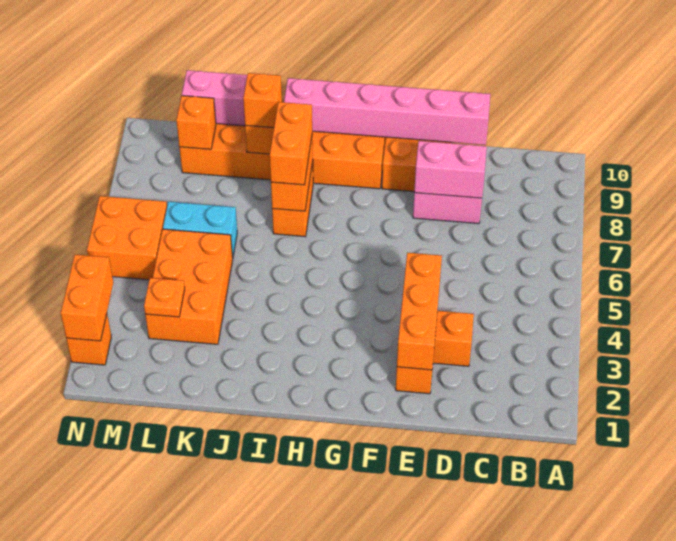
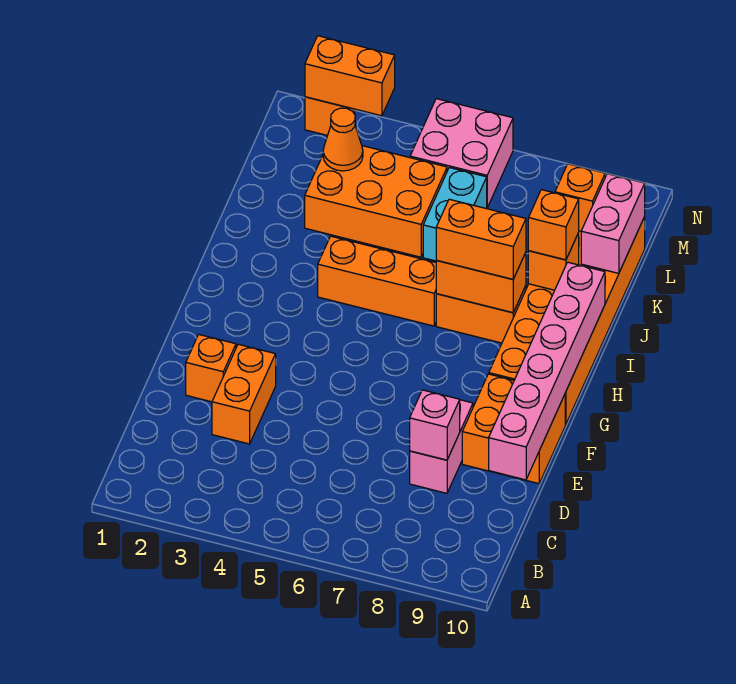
pink brick D8:E8 level 2 -> pink brick D8 level 2
orange brick E2:E4 level 2 -> orange brick I4:I6 level 1
orange plate L3 level 2 -> orange cone L3 level 2
orange brick M5:N6 level 1 -> pink brick M5:N6 level 1

